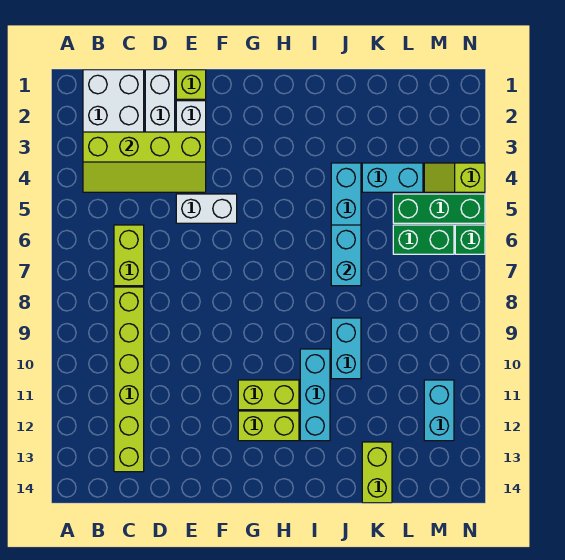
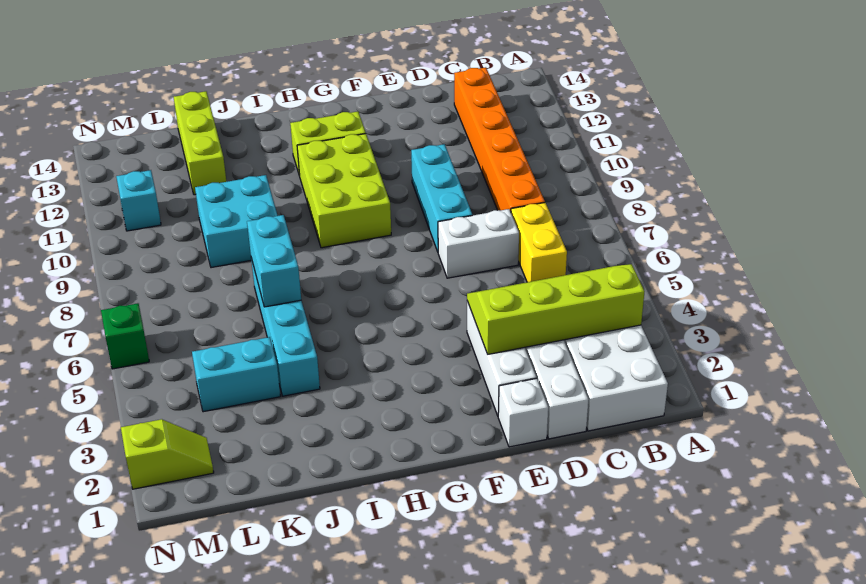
lime brick C6:C7 level 1 -> yellow brick C6:C7 level 1
lime brick C8:C13 level 1 -> orange brick C8:C13 level 1
lime brick E1 level 1 -> white brick E1 level 1
white brick E5:F5 level 1 -> white brick D7:E7 level 1
lime brick G11:H11 level 1 -> lime brick G9:H11 level 1
cyan brick I10:I12 level 1 -> cyan brick E8:E10 level 1
cyan brick J9:J10 level 1 -> cyan brick J9:K10 level 1
lime brick K13:K14 level 1 -> lime brick K12:K14 level 1
green brick L5:N5 level 1 -> none
green brick L6:M6 level 1 -> none
lime slope M4:N4 level 1 top N -> lime slope M2:N2 level 1 top N
cyan brick M11:M12 level 1 -> cyan brick M11 level 1

